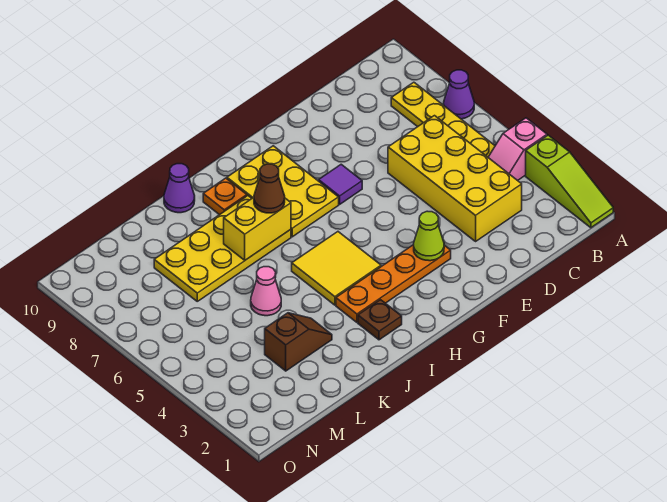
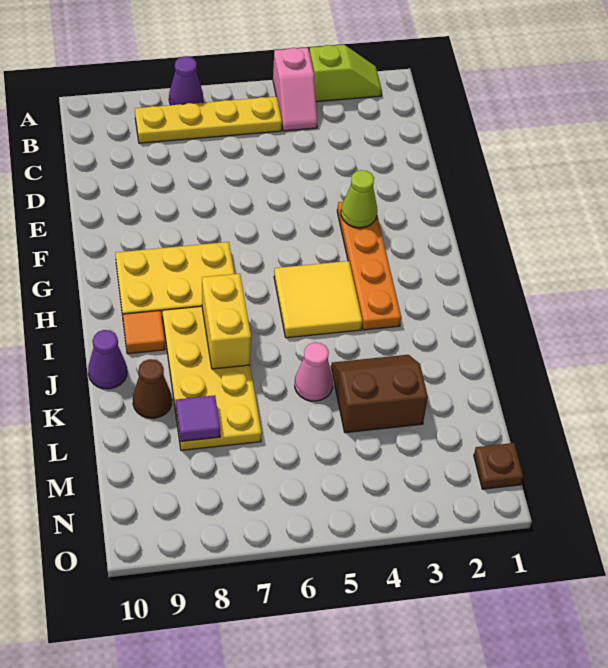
lime slope A1:A3 level 1 top 3 -> lime slope A2:A3 level 1 top 3
yellow brick C3:D6 level 1 -> none
purple tile F7 level 1 -> purple tile L8 level 2
brown plate I2 level 1 -> brown plate N1 level 1
brown cone I7 level 3 -> brown cone K9 level 1
orange plate I9 level 1 -> orange tile I9 level 1
brown slope K3:L3 level 1 top L -> brown slope K3:L4 level 1 top L

